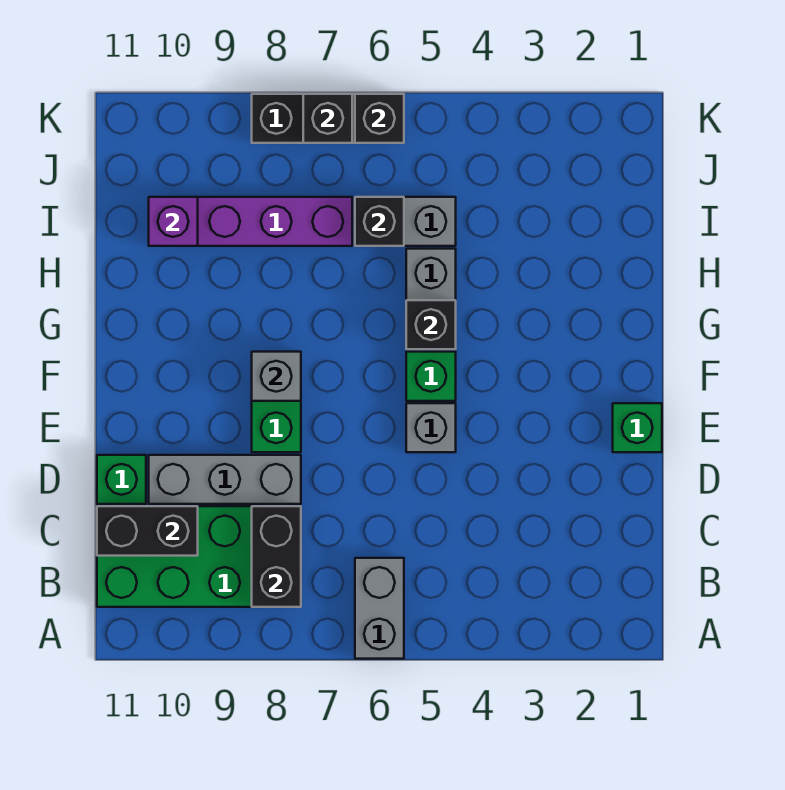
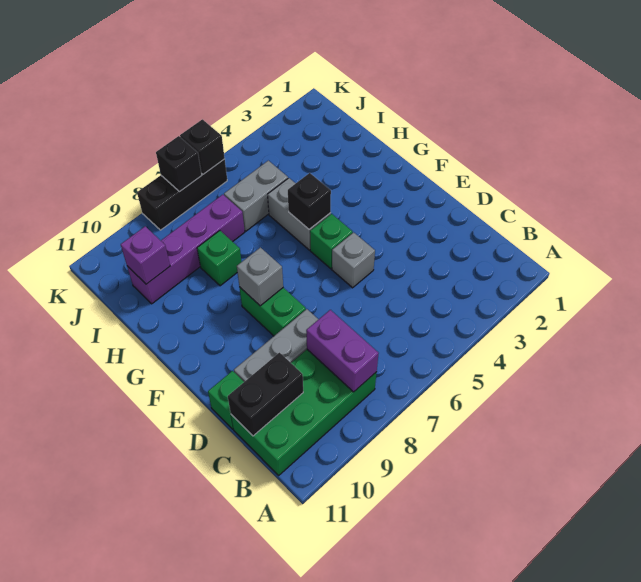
grey brick A6:B6 level 1 -> none
black brick B8:C8 level 2 -> purple brick B8:C8 level 2
green brick E1 level 1 -> green brick H8 level 1
black brick I6 level 2 -> none

